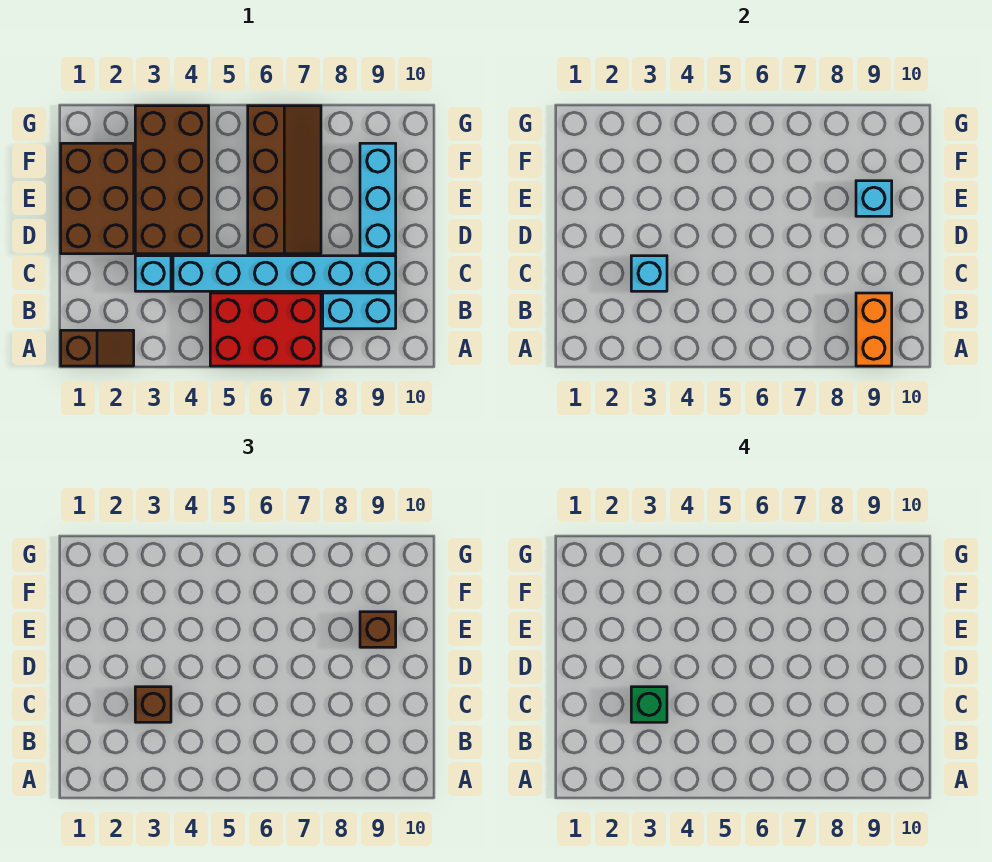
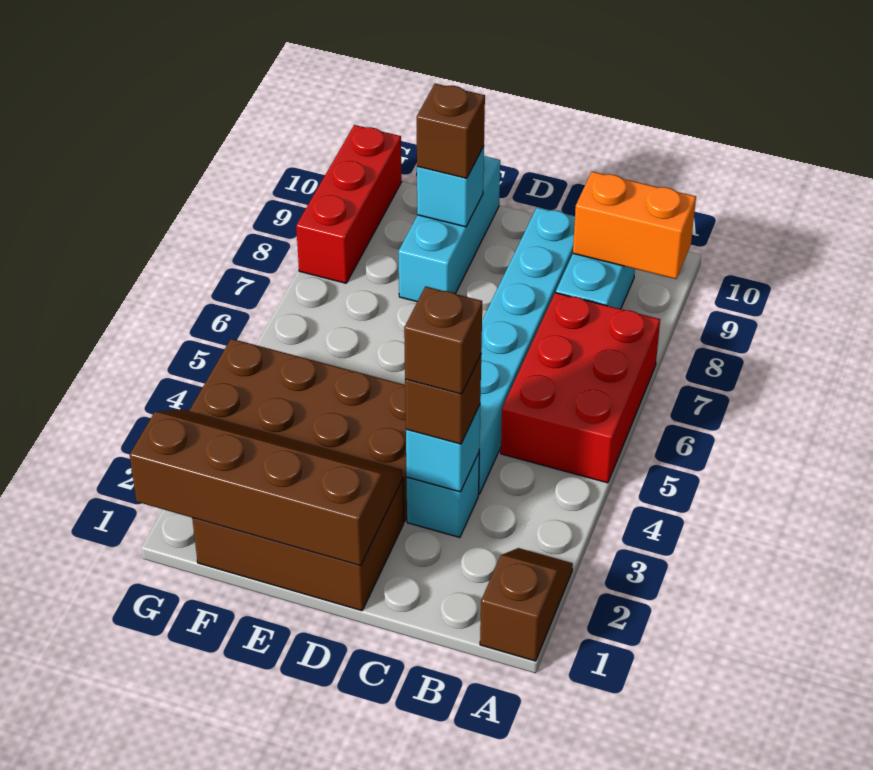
green brick C3 level 4 -> brown brick C3 level 4
brown slope D6:G7 level 1 top 6 -> brown slope D1:G2 level 2 top 1
cyan brick D9:F9 level 1 -> cyan brick E8:E10 level 1
none -> red brick G8:G10 level 1

